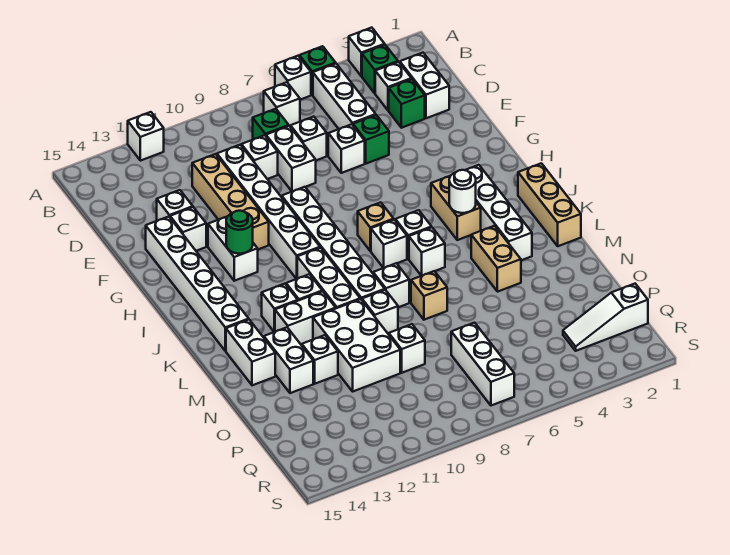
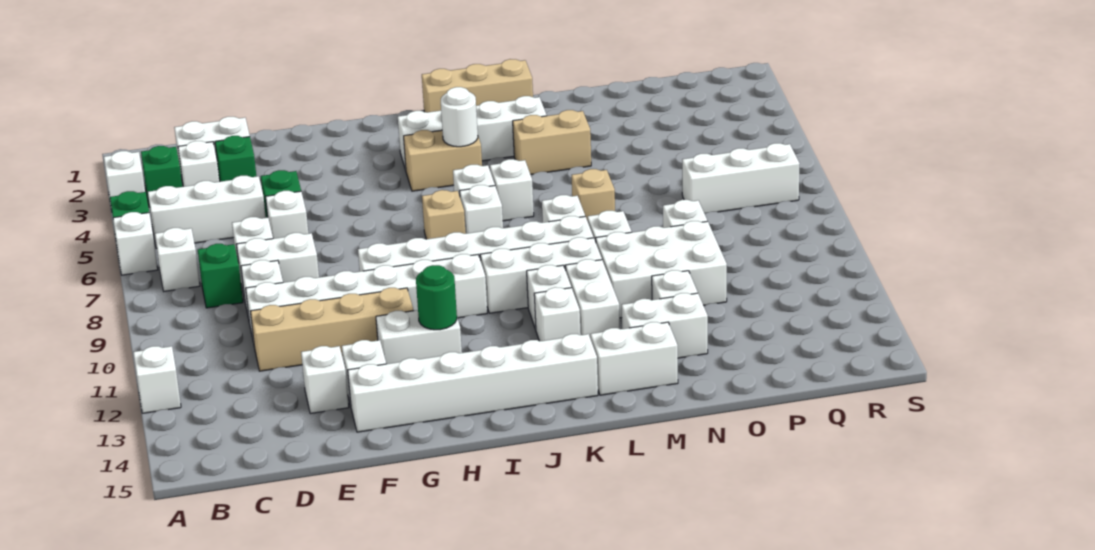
white slope Q1:Q3 level 1 top 1 -> none

